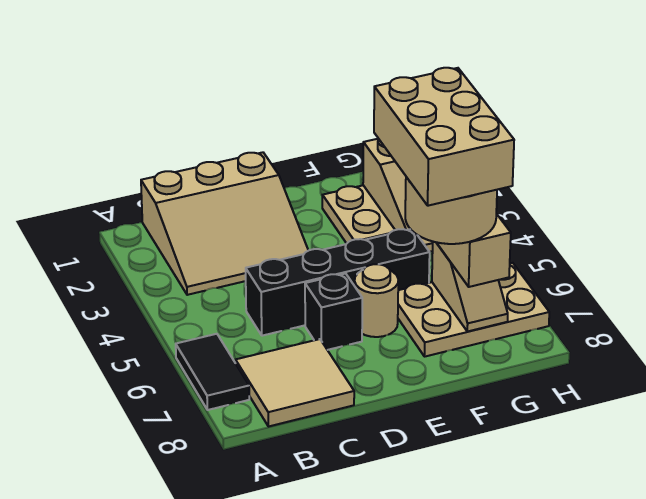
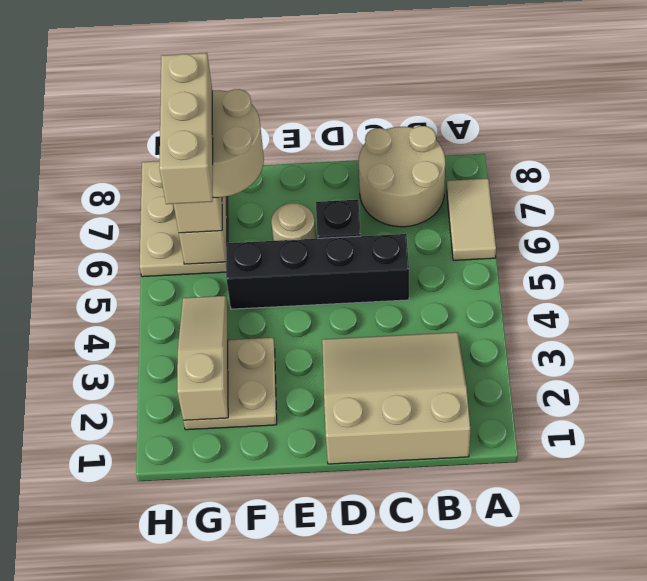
black tile A6:A7 level 1 -> tan tile A6:A7 level 1
tan tile B7:C8 level 1 -> tan round brick B7:C8 level 1
tan brick F5:G7 level 5 -> tan brick G5:G7 level 5
tan plate F6:H7 level 1 -> tan plate G6:H8 level 1

